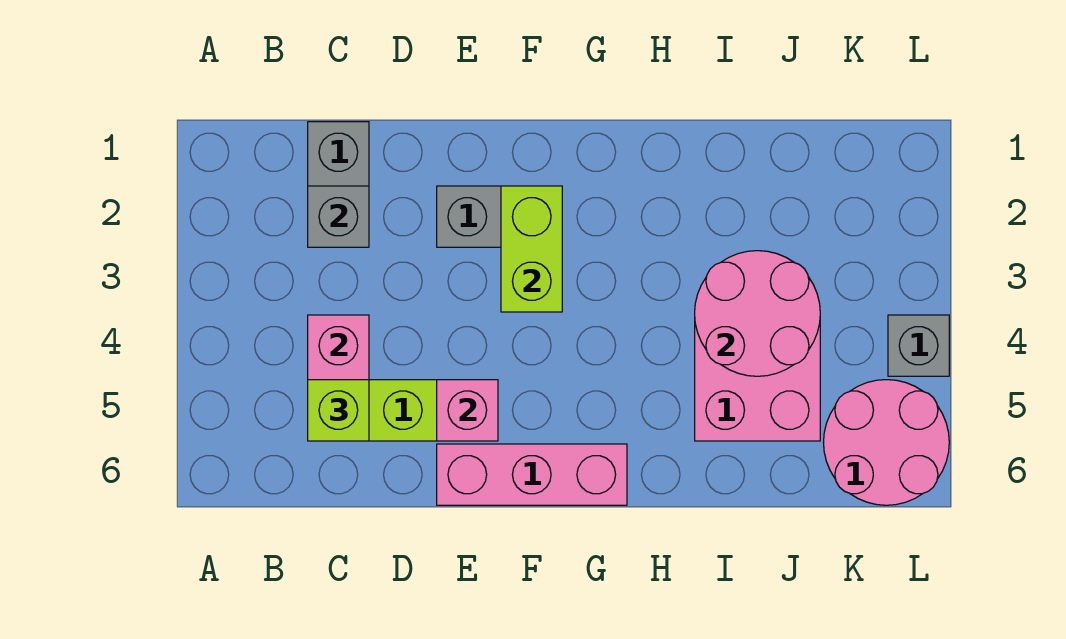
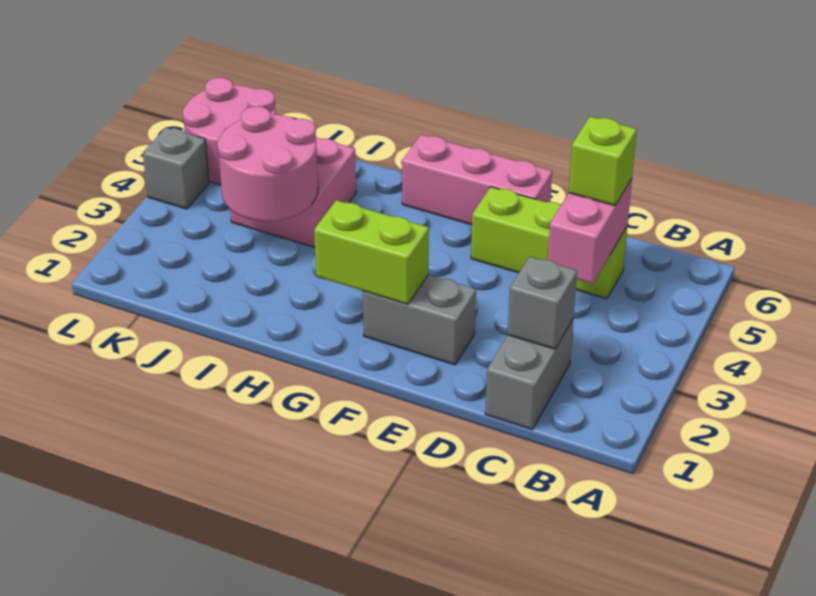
pink brick E5 level 2 -> none
lime brick F2:F3 level 2 -> lime brick F2:G2 level 2

